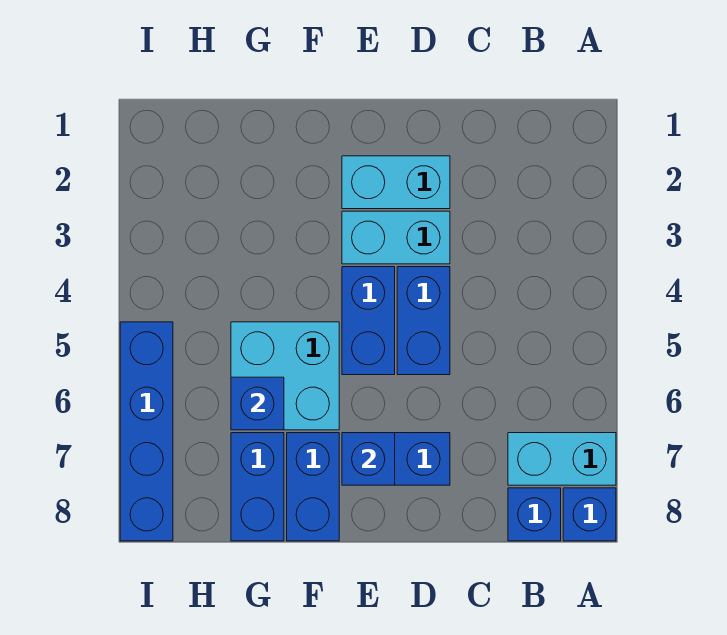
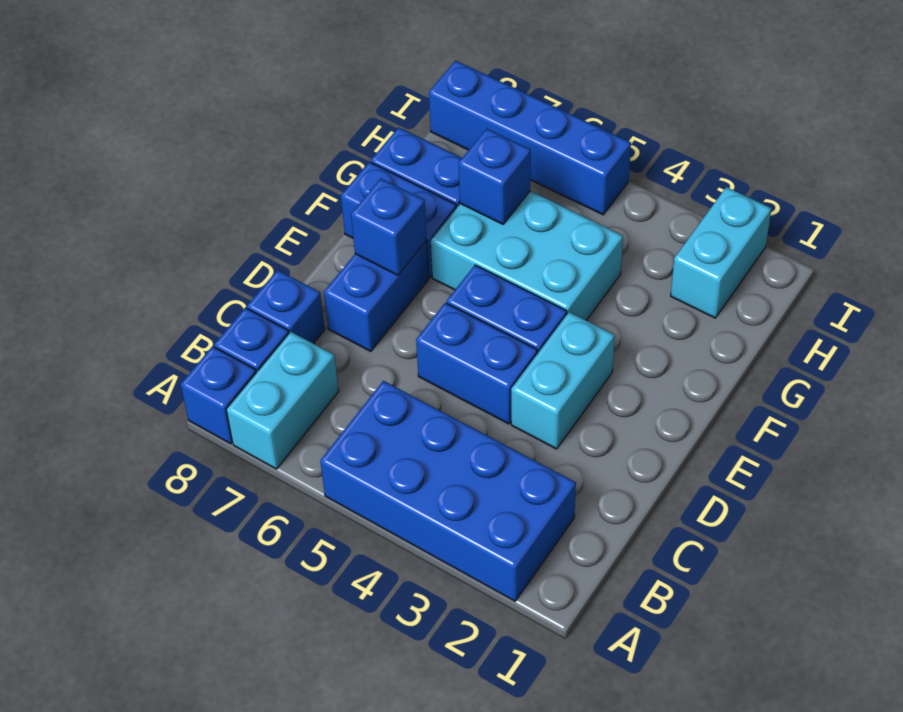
none -> blue brick A2:B5 level 1
none -> blue brick C8 level 1
cyan brick D2:E2 level 1 -> cyan brick H2:I2 level 1
cyan brick F5:G6 level 1 -> cyan brick F4:G6 level 1

